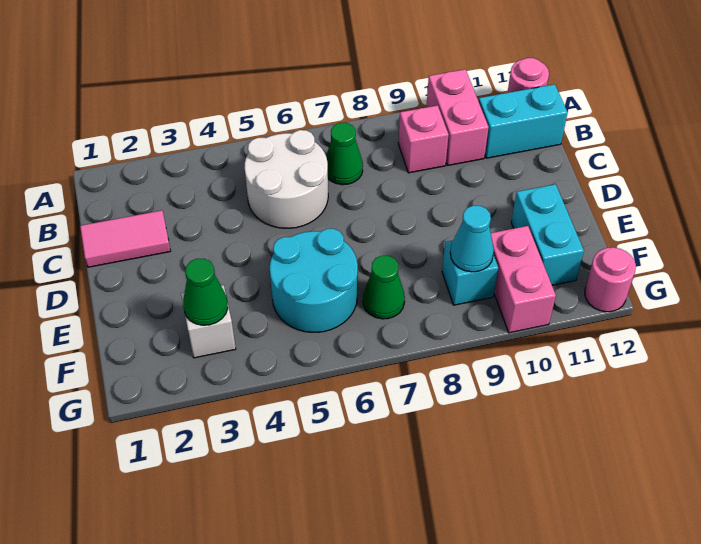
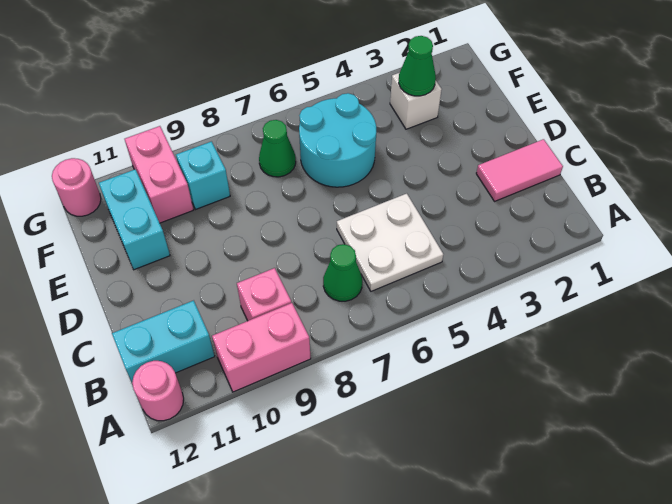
pink brick A10:B10 level 1 -> pink brick A9:A10 level 1
white round brick B5:C6 level 1 -> white plate B5:C6 level 1
cyan cone F9 level 2 -> none

